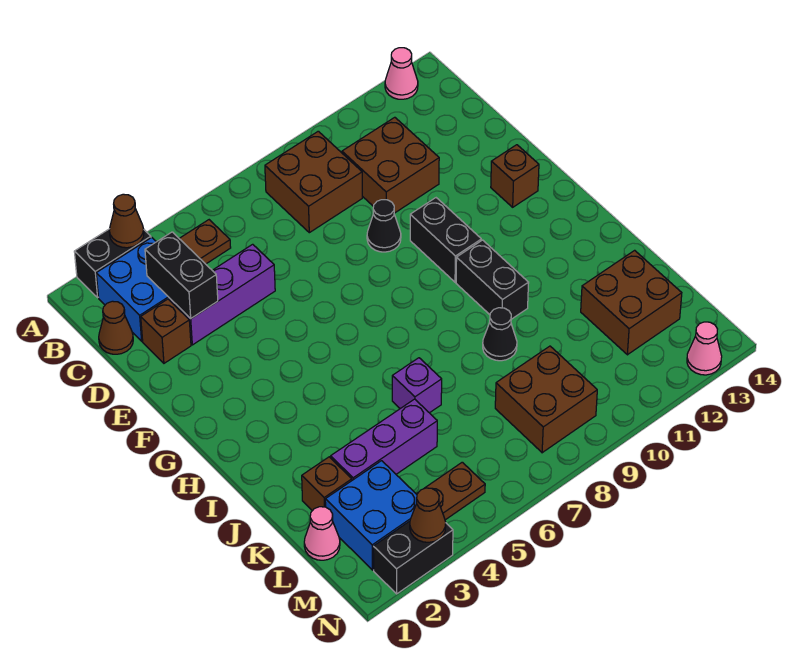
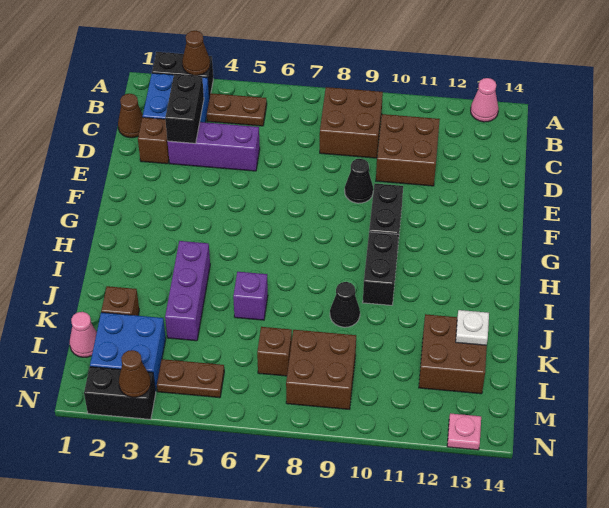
brown brick F13 level 1 -> brown brick L7 level 1
purple brick K3:K5 level 1 -> purple brick I4:K4 level 1
none -> white plate K13 level 2
pink cone N13 level 1 -> pink plate N13 level 1

